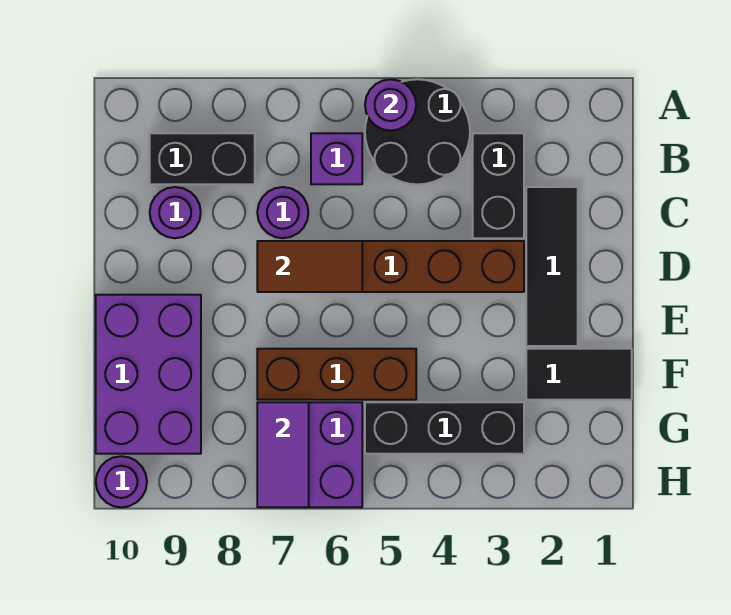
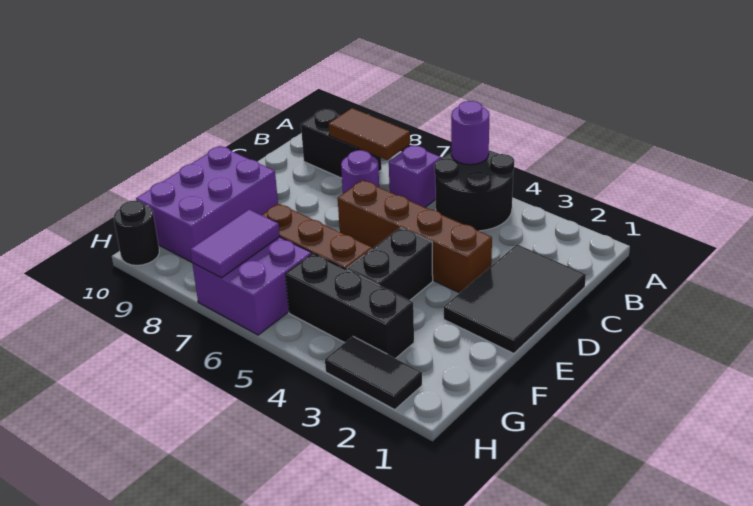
black brick B3:C3 level 1 -> black brick E4:F4 level 1
black tile C2:E2 level 1 -> black tile C1:E2 level 1
purple round brick C9 level 1 -> none
brown tile D6:D7 level 2 -> brown tile B7:B8 level 2
black tile F1:F2 level 1 -> black tile H2:H3 level 1
purple round brick H10 level 1 -> black round brick H10 level 1

